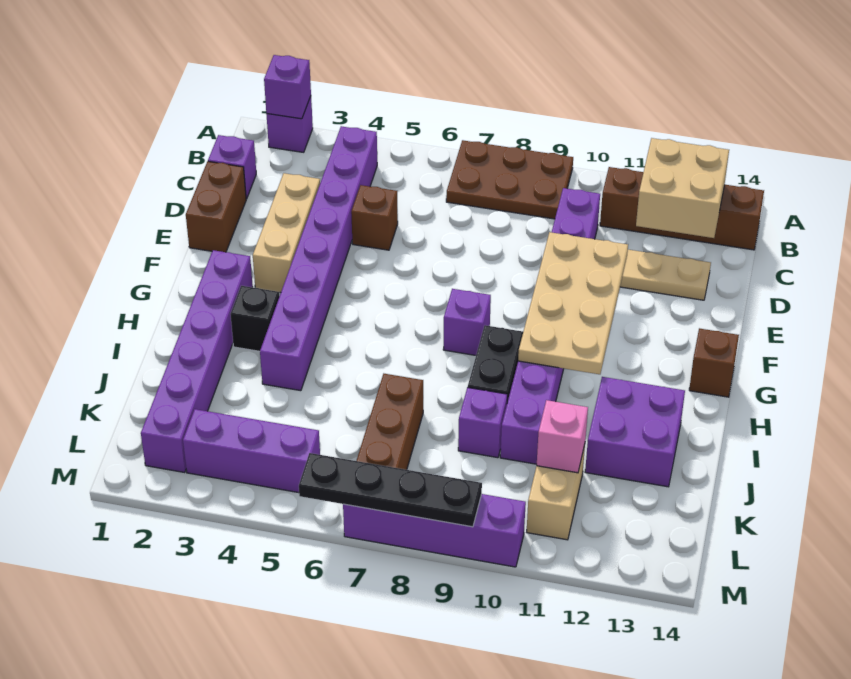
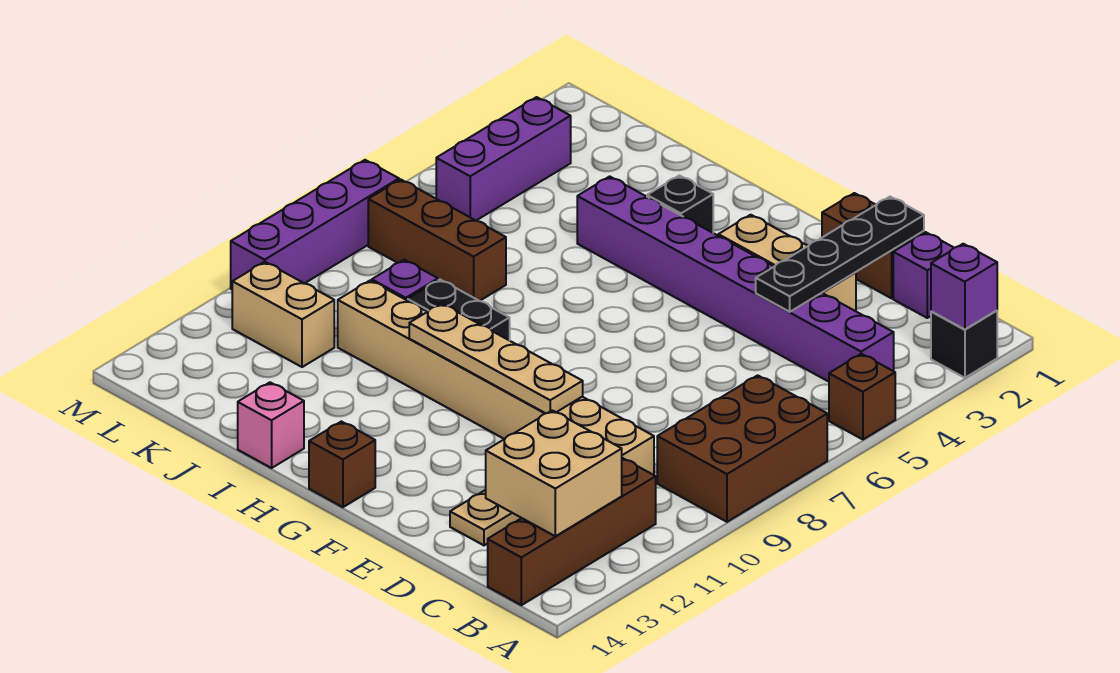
purple brick A2 level 1 -> black brick A2 level 1
brown plate A7:B9 level 1 -> brown brick A7:B9 level 1
purple brick C10:J10 level 1 -> tan brick C10:J10 level 1
brown brick D5 level 1 -> brown brick A5 level 1
tan plate E10:H11 level 2 -> tan plate E10:H10 level 2
purple brick G2:L2 level 1 -> none
purple brick G8 level 1 -> none
purple brick I12:J13 level 1 -> none
pink brick K11 level 2 -> pink brick I14 level 1
black plate M6:M9 level 2 -> black plate D1:D4 level 2

